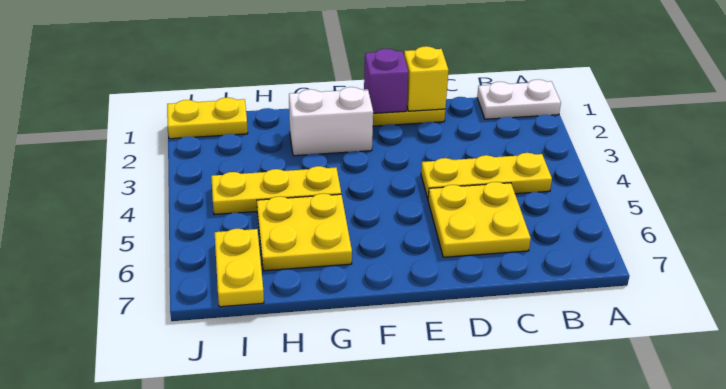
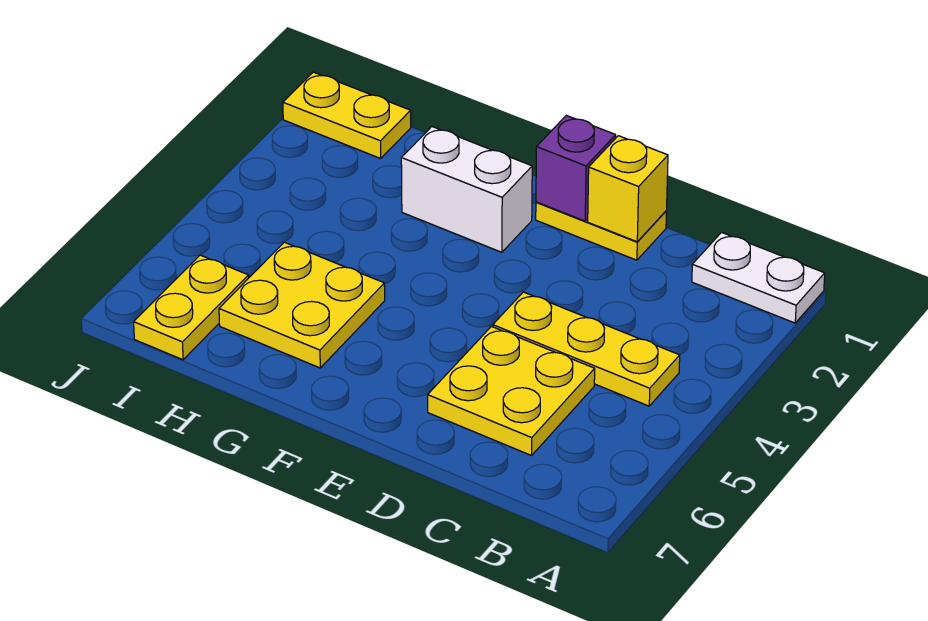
yellow plate G4:I4 level 1 -> none

